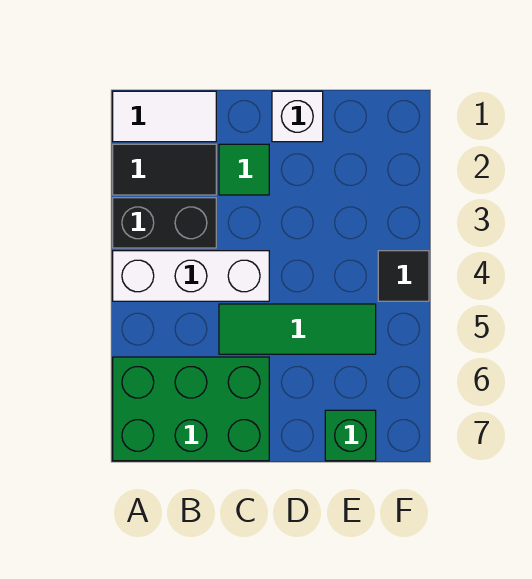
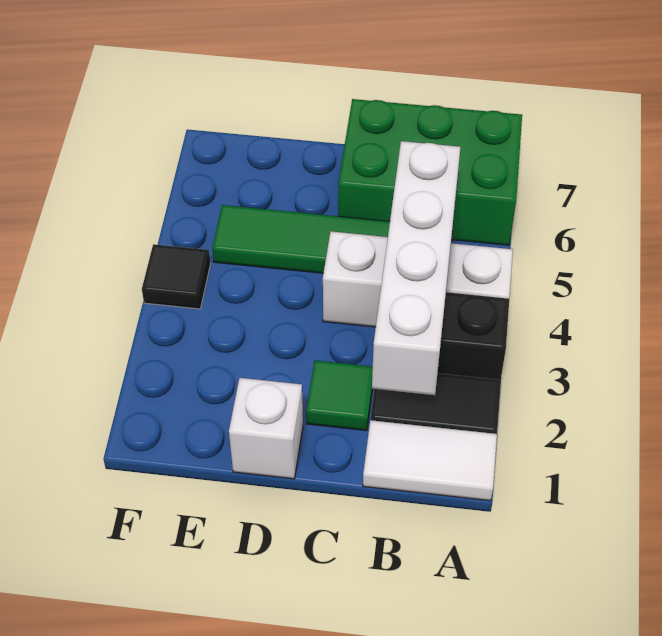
none -> white brick B2:B5 level 2
green brick E7 level 1 -> none

